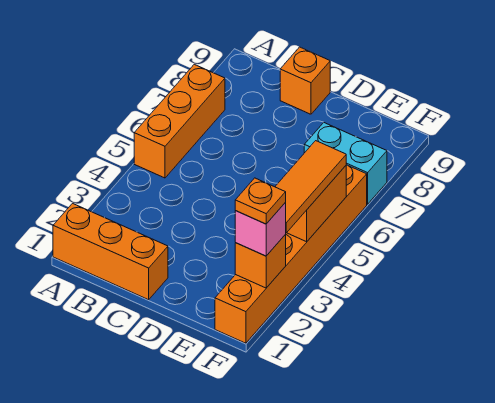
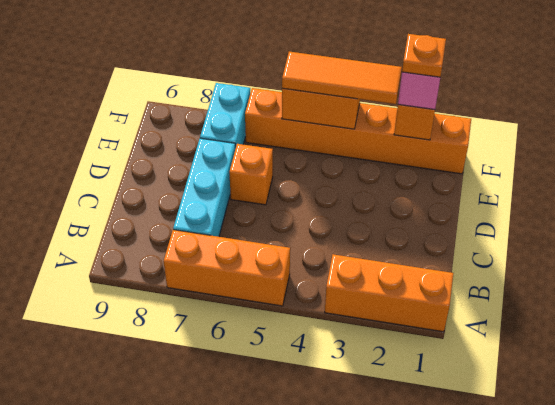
orange brick A1:C1 level 1 -> orange brick A1:A3 level 1
none -> cyan brick B7:D7 level 1
orange brick C9 level 1 -> orange brick D6 level 1

